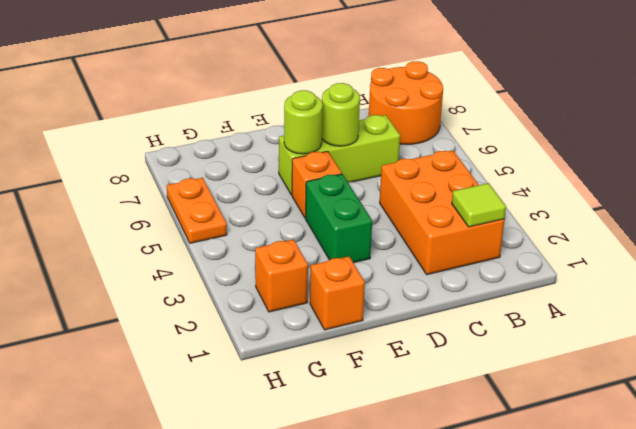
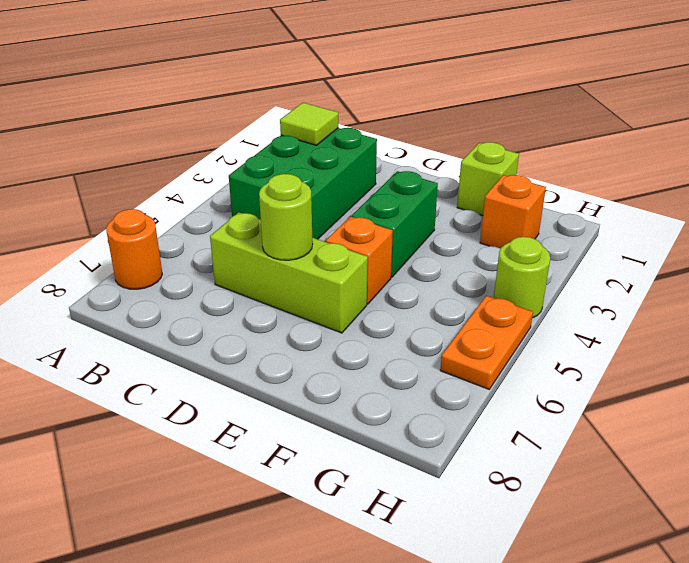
orange round brick A7:B8 level 1 -> orange round brick A7 level 1
orange brick B2:C4 level 1 -> green brick B2:C4 level 1
lime round brick E6 level 2 -> lime round brick H4 level 1
orange brick F1 level 1 -> lime brick F1 level 1

